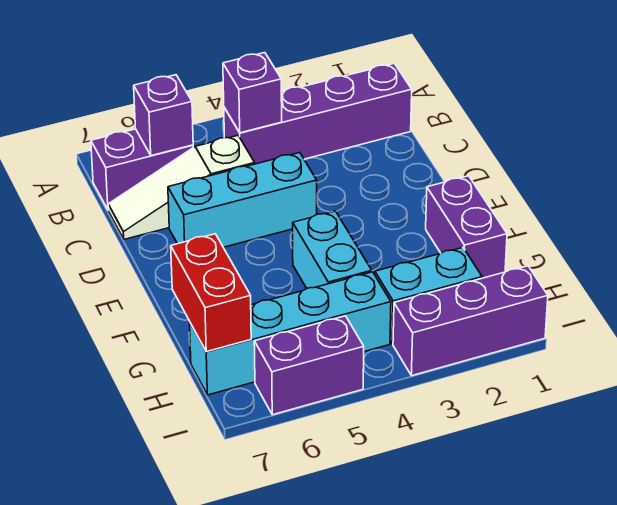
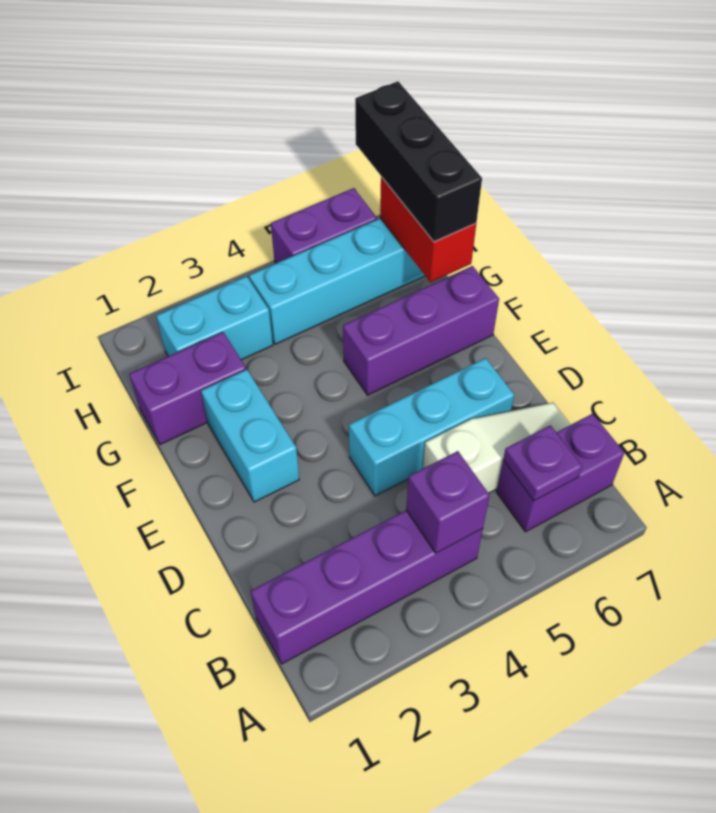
purple brick B6 level 2 -> purple plate B6 level 2
purple brick F1:G1 level 1 -> purple brick G1:G2 level 1
cyan brick F4:G4 level 1 -> cyan brick E2:F2 level 1
none -> black brick G7:I7 level 3
purple brick I1:I3 level 1 -> purple brick F5:F7 level 1

